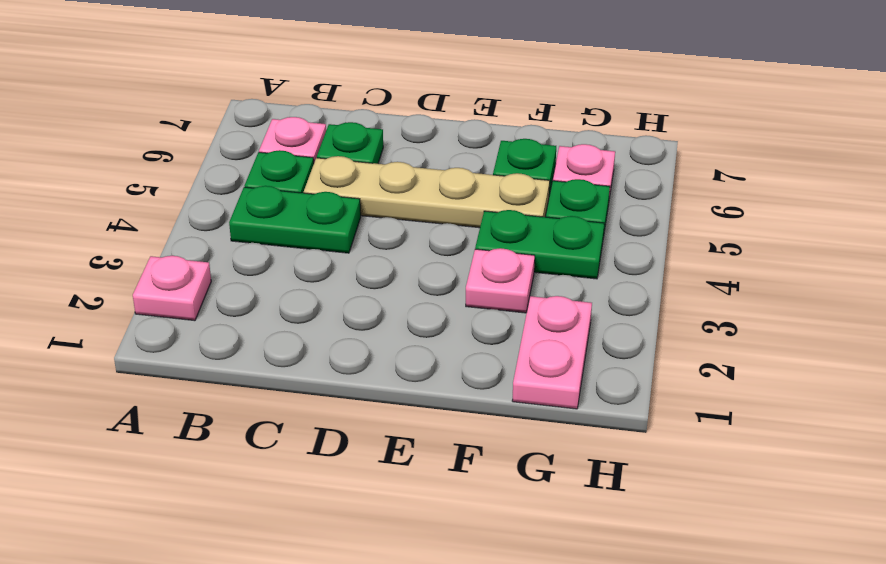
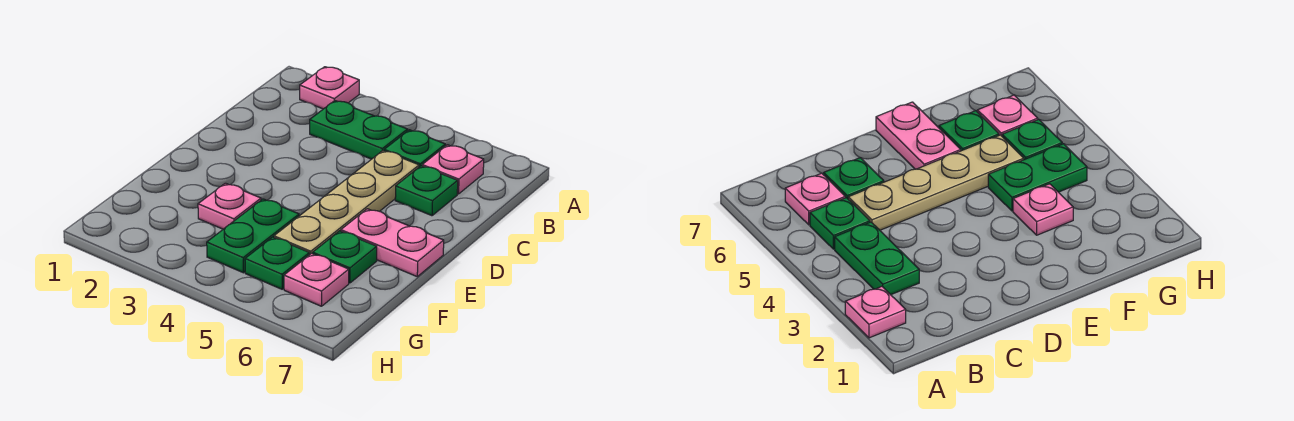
green plate B4:C4 level 1 -> green plate B3:B4 level 1
pink plate G1:G2 level 1 -> pink plate E6:E7 level 1

